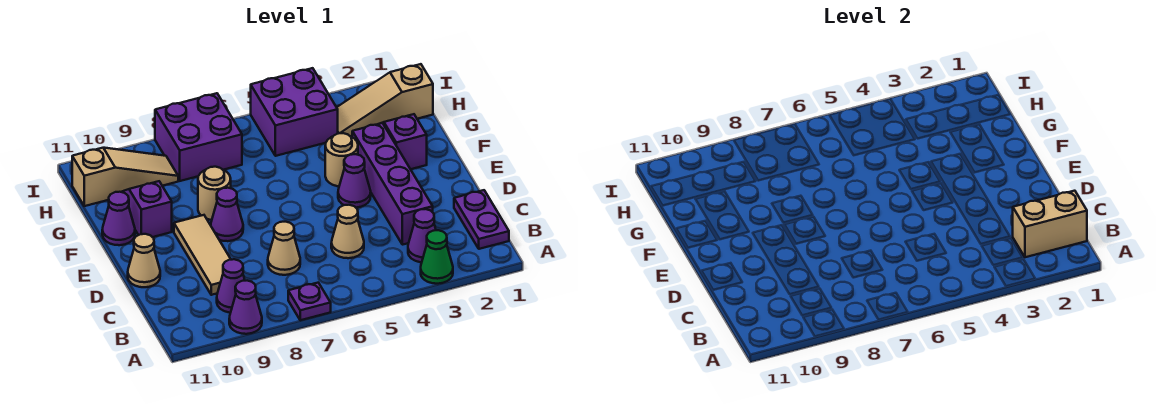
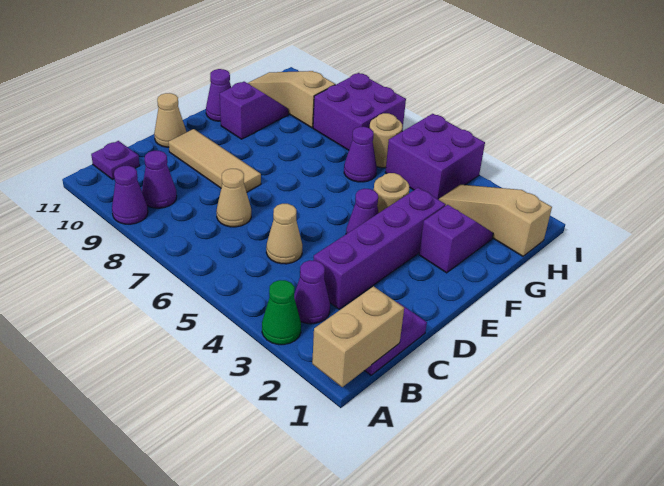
purple plate A7 level 1 -> purple plate B11 level 1
tan brick B1:B2 level 2 -> tan brick A1:B1 level 2
tan tile C9:E9 level 1 -> tan tile D8:D10 level 1
purple cone E8 level 1 -> purple cone G6 level 1
tan round brick F8 level 1 -> tan round brick H6 level 1
tan slope H9:H11 level 1 top 11 -> tan slope H9:H11 level 1 top 9

